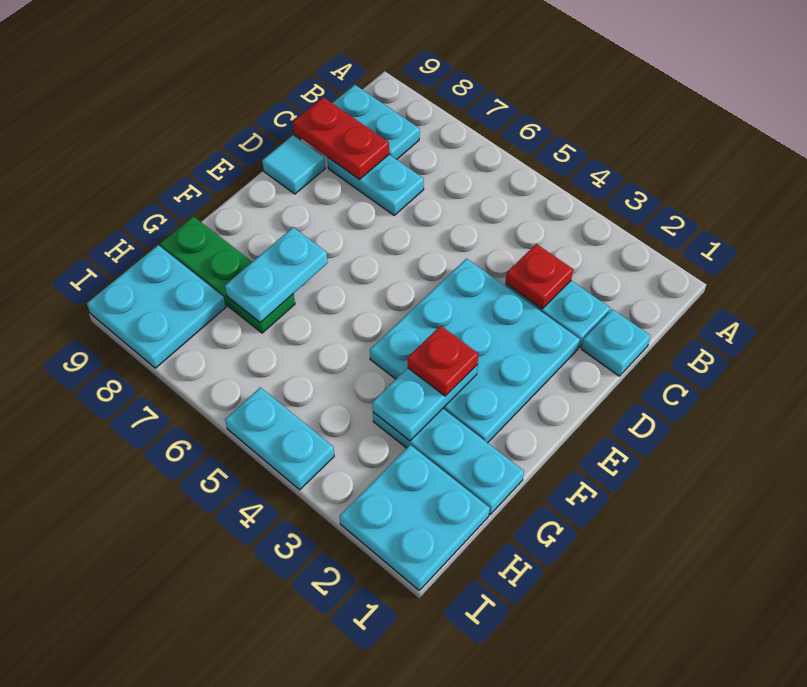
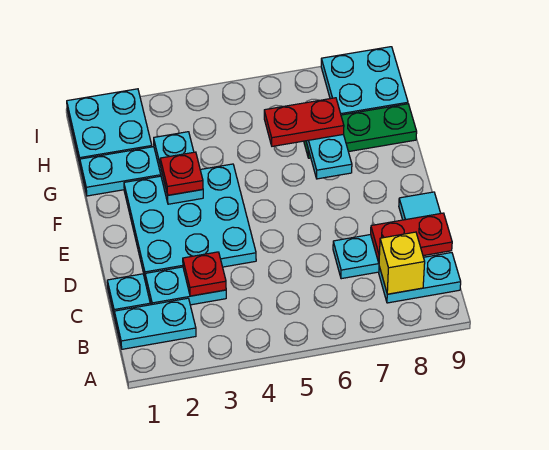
none -> yellow brick B8 level 2
none -> red plate G6:G7 level 3
cyan plate I4:I5 level 1 -> cyan plate B1:B2 level 1

